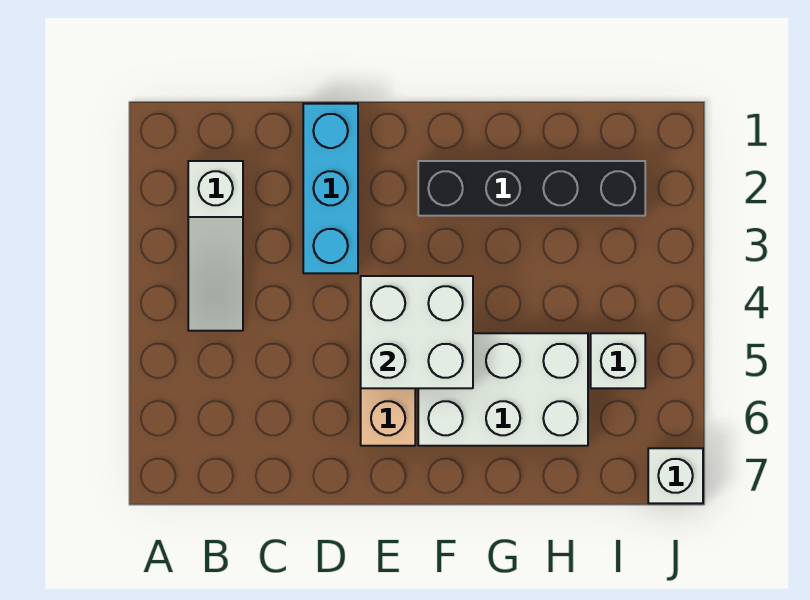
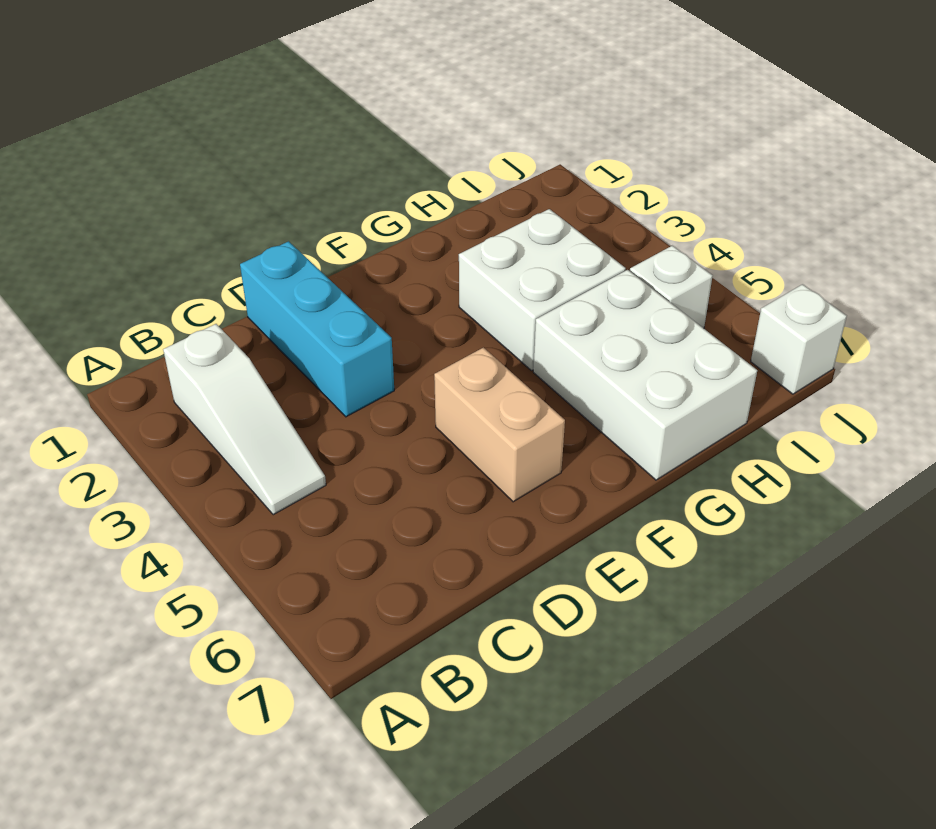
white brick E4:F5 level 2 -> white brick G3:H4 level 1
black brick F2:I2 level 1 -> none
white brick F5:H6 level 1 -> white brick G5:H7 level 1

